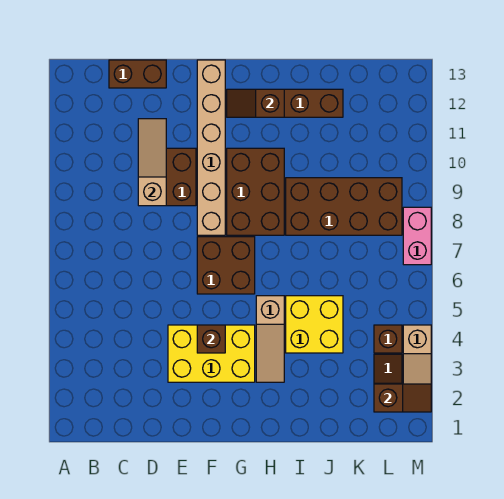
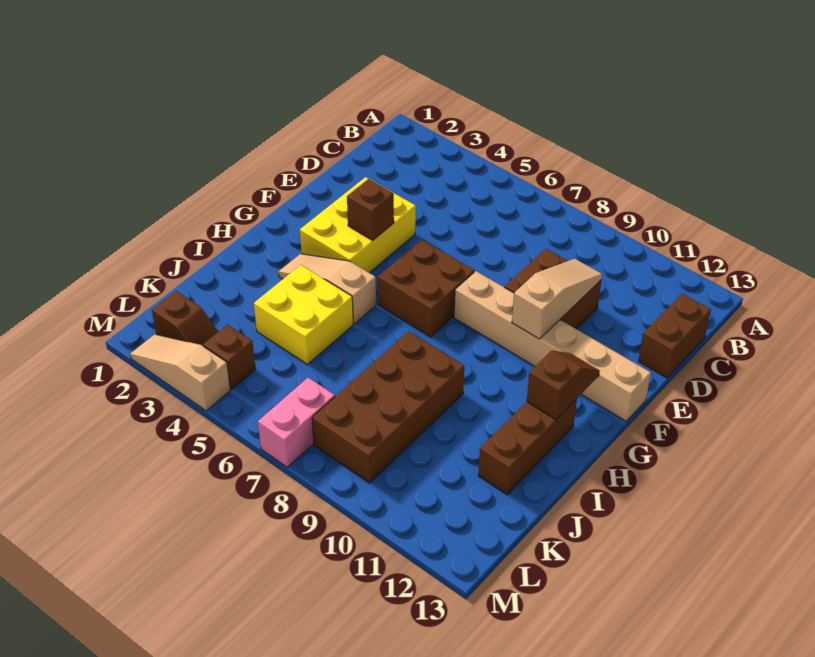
tan slope D9:D11 level 2 top 9 -> tan slope D10:F10 level 2 top F
brown brick G8:H10 level 1 -> none
brown slope L2:M2 level 2 top L -> none
pink brick M7:M8 level 1 -> pink brick L7:M7 level 1

